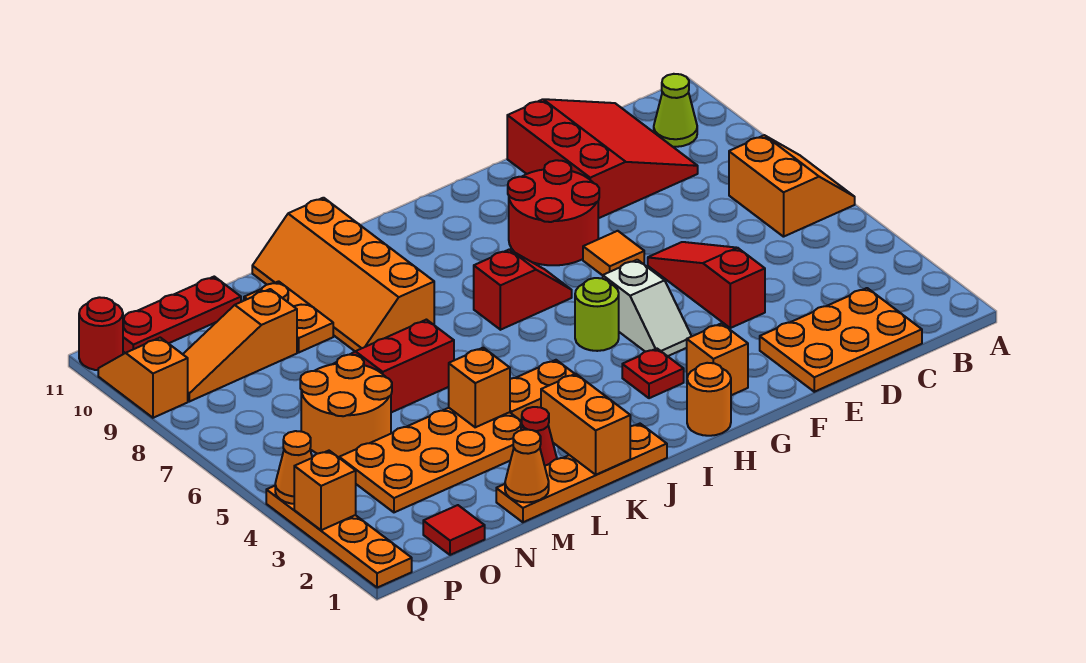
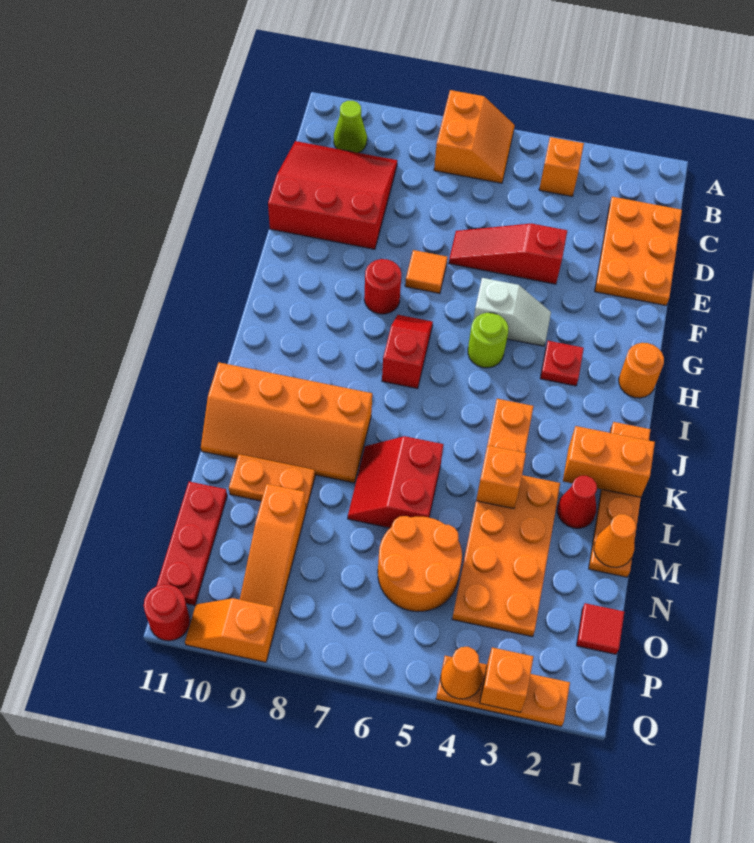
orange slope A6:B7 level 1 top B -> orange slope A6:B7 level 1 top 7
red round brick F8:G9 level 1 -> red round brick G8 level 1
orange brick G2 level 1 -> orange brick B4 level 1
orange plate Q1:Q4 level 1 -> orange plate Q2:Q4 level 1

